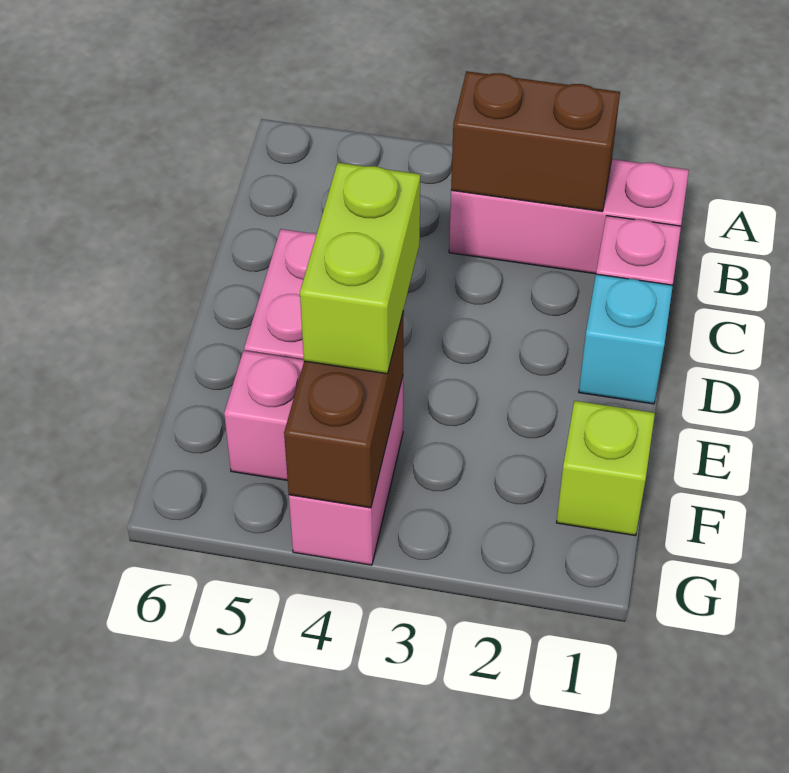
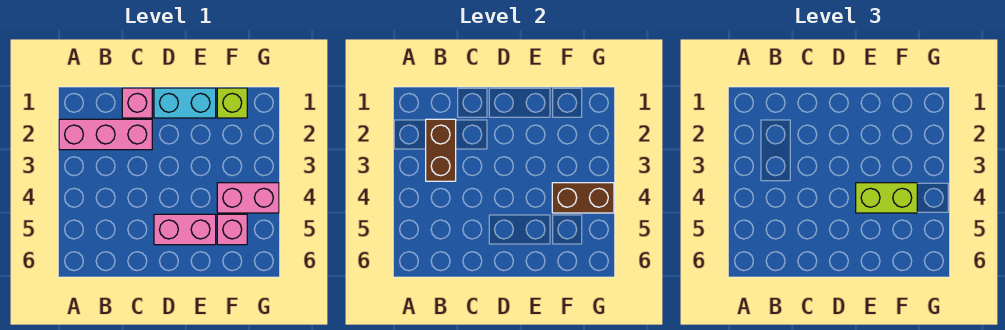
pink brick B1:B3 level 1 -> pink brick A2:C2 level 1
cyan brick D1 level 1 -> cyan brick D1:E1 level 1

